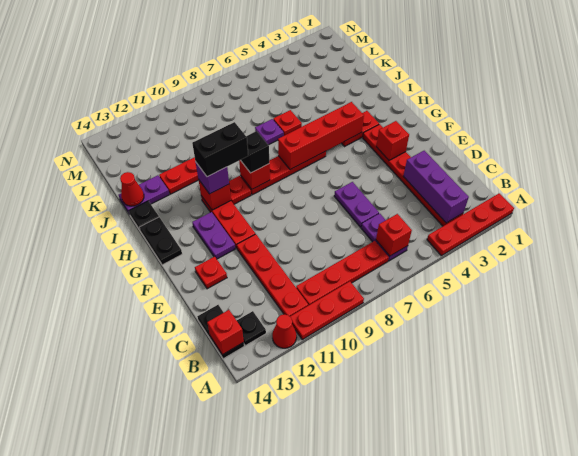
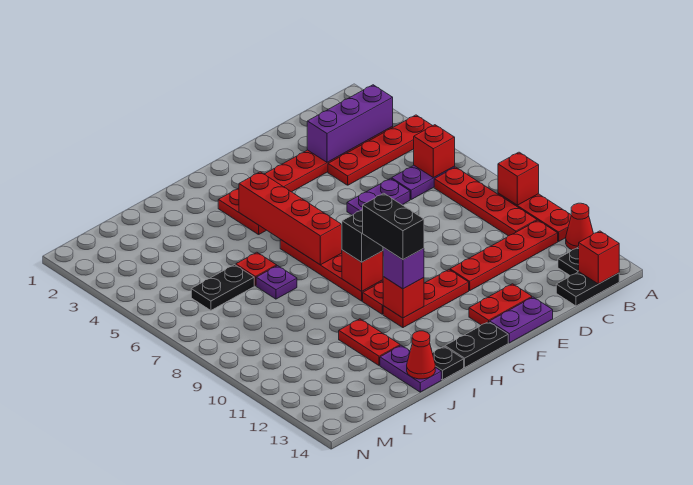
red plate A1:A4 level 1 -> red plate A4:D4 level 1
red plate E13 level 1 -> red plate E13:F13 level 1
red brick F3 level 2 -> red brick A9 level 2
purple plate F12:G12 level 1 -> purple plate E14:F14 level 1
none -> black plate K6:L6 level 1

